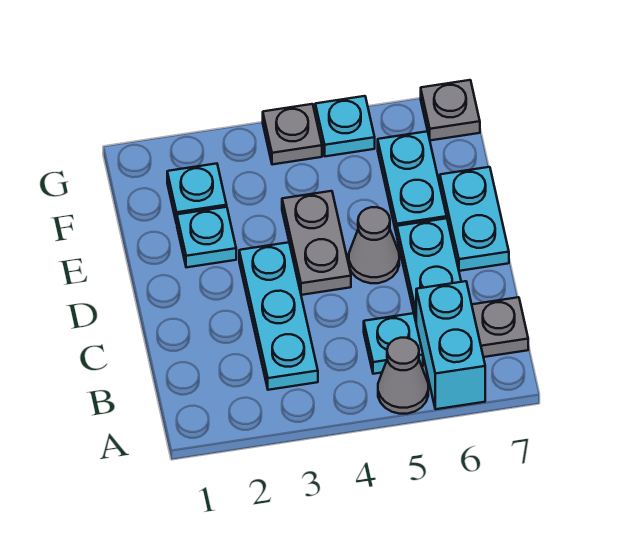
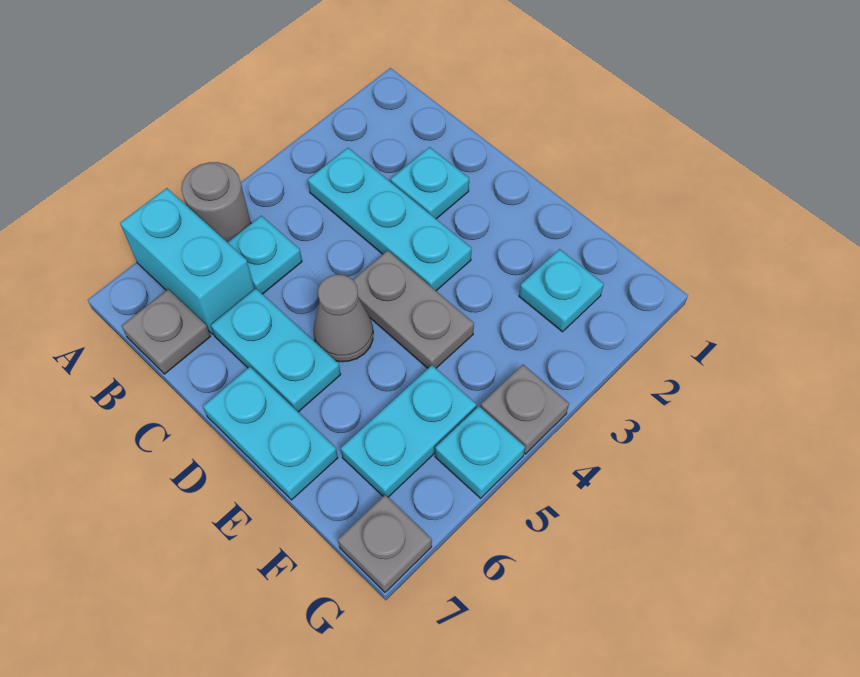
grey cone A5 level 1 -> grey round brick A5 level 1
cyan plate E2 level 1 -> cyan plate C2 level 1
cyan plate E6:F6 level 1 -> cyan plate F5:F6 level 1

